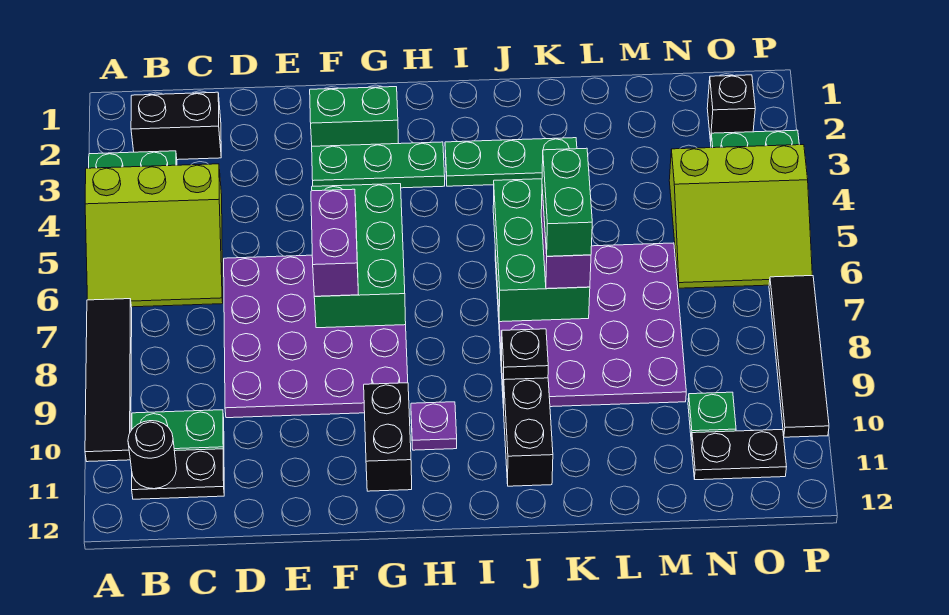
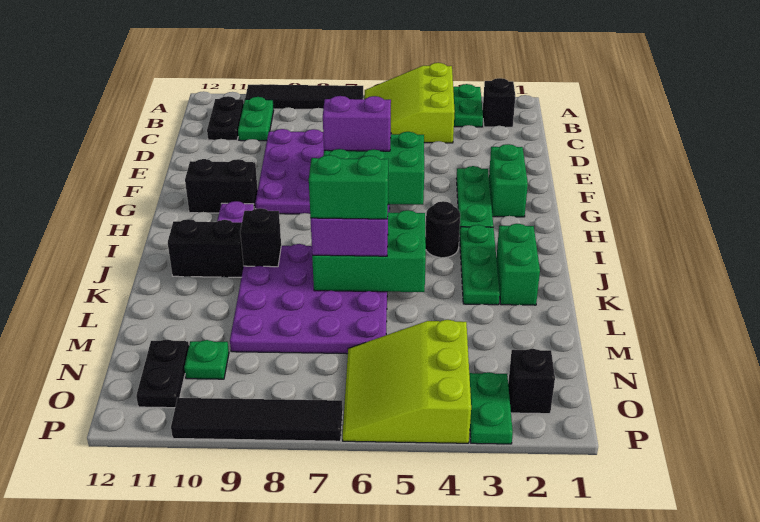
black brick B2:C2 level 1 -> black brick B2 level 1
black round brick B11 level 2 -> black round brick I4 level 1
none -> green brick J2:K2 level 1

